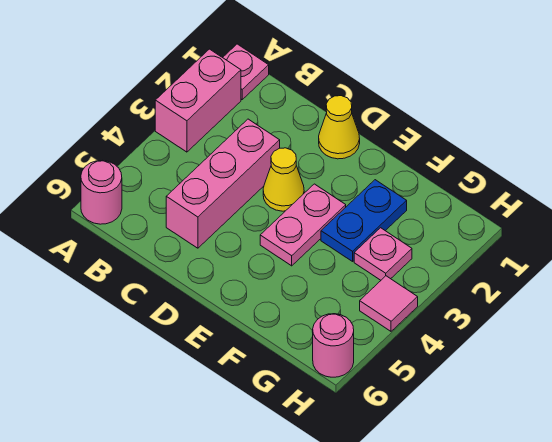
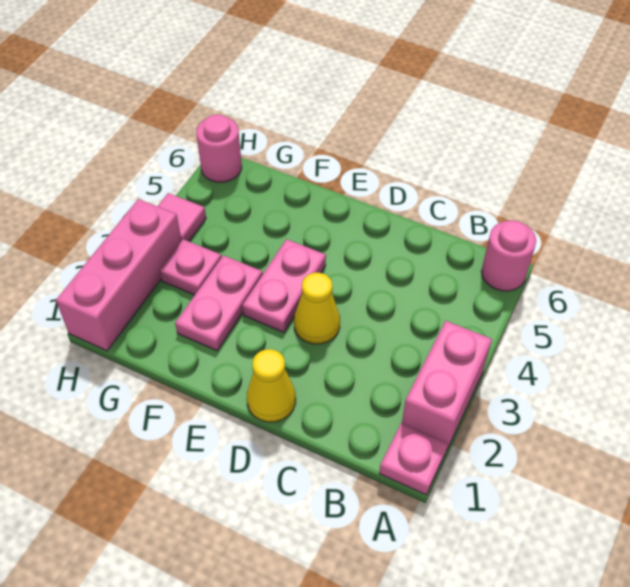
pink brick C3:C5 level 1 -> pink brick H1:H3 level 1
blue plate F2:F3 level 1 -> pink plate F2:F3 level 1

